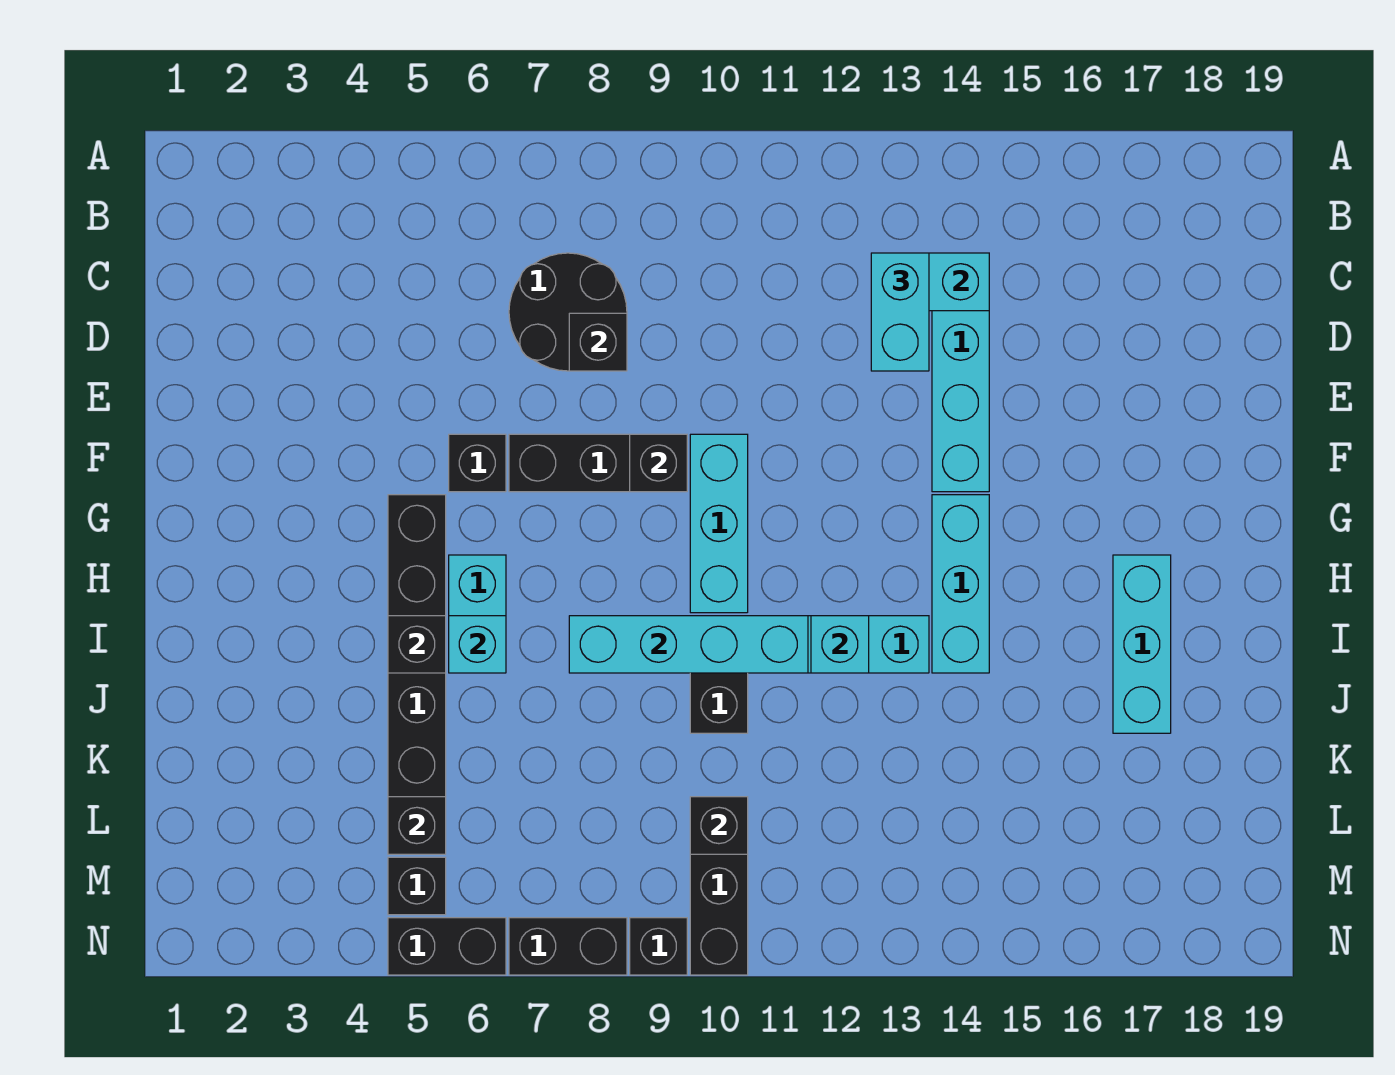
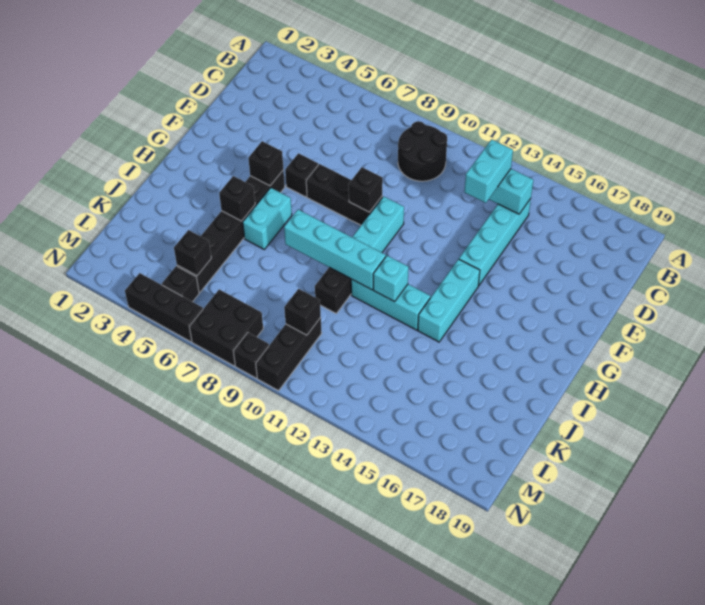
black round brick C7:D8 level 1 -> black round brick B9:C10 level 1
black brick D8 level 2 -> black brick G5 level 2
cyan brick H17:J17 level 1 -> none
cyan brick I6 level 2 -> none
black brick N5:N6 level 1 -> black brick N4:N6 level 1
black brick N7:N8 level 1 -> black brick M7:N8 level 1

